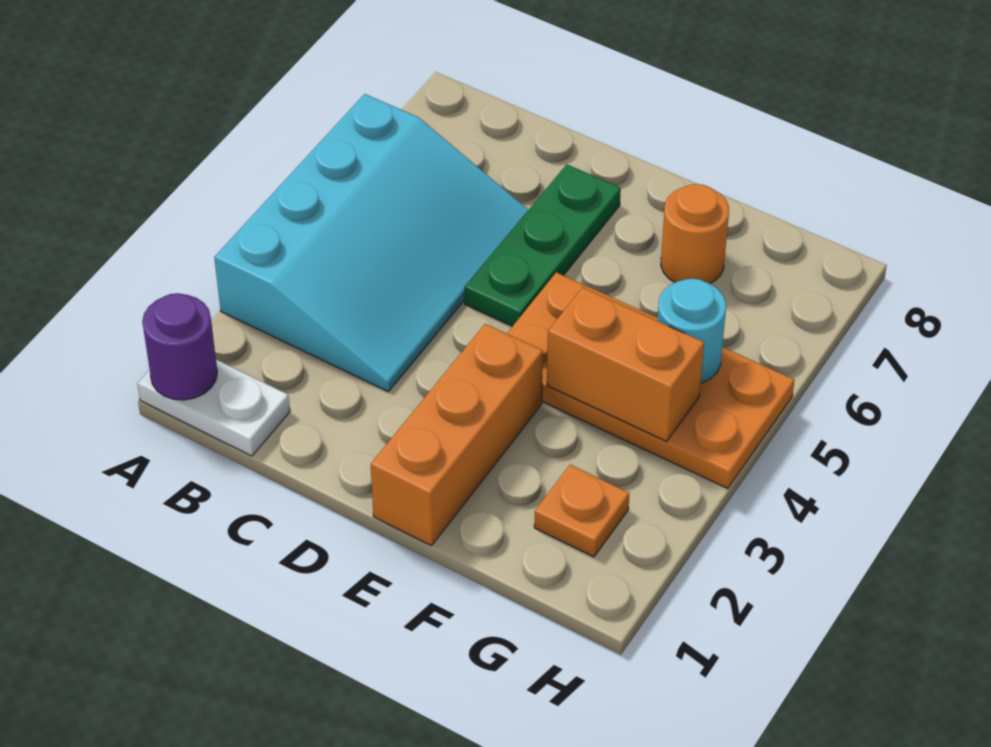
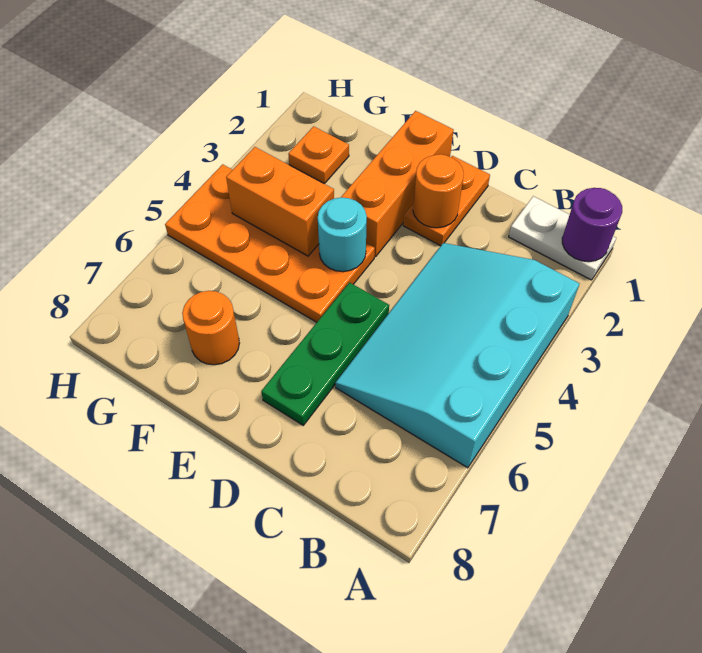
none -> orange plate D1:D2 level 1
none -> orange round brick D2 level 2
cyan round brick G5 level 2 -> cyan round brick E4 level 2

